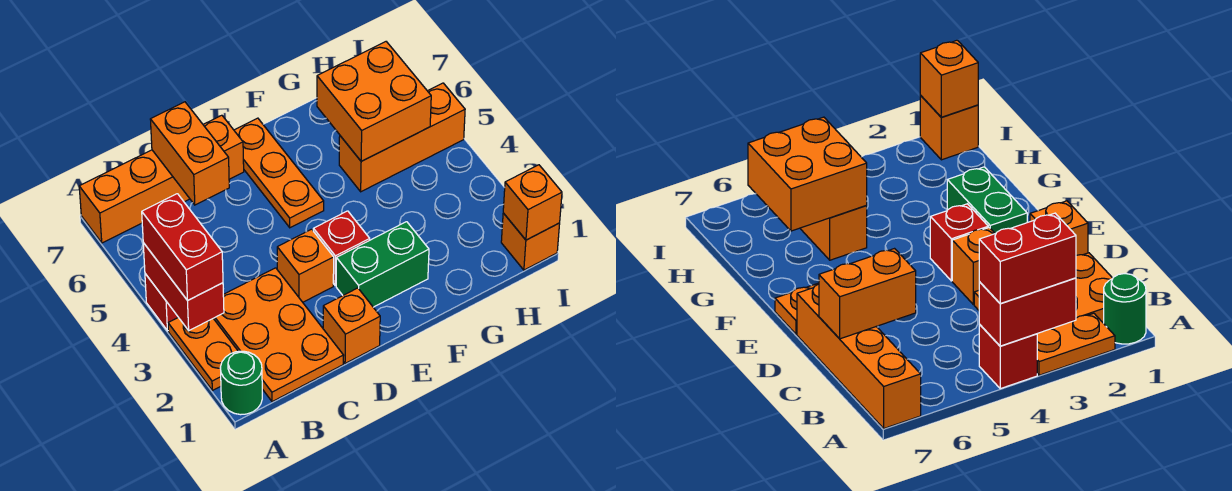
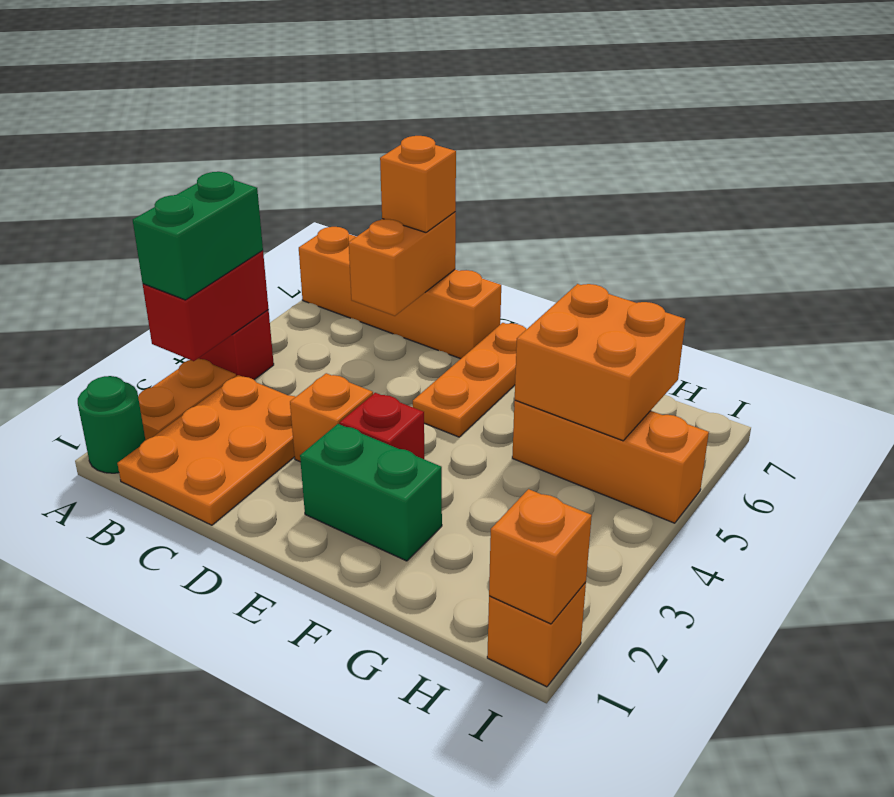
red brick A3:A4 level 3 -> green brick A3:A4 level 3
orange brick D1 level 1 -> orange brick C7 level 3

